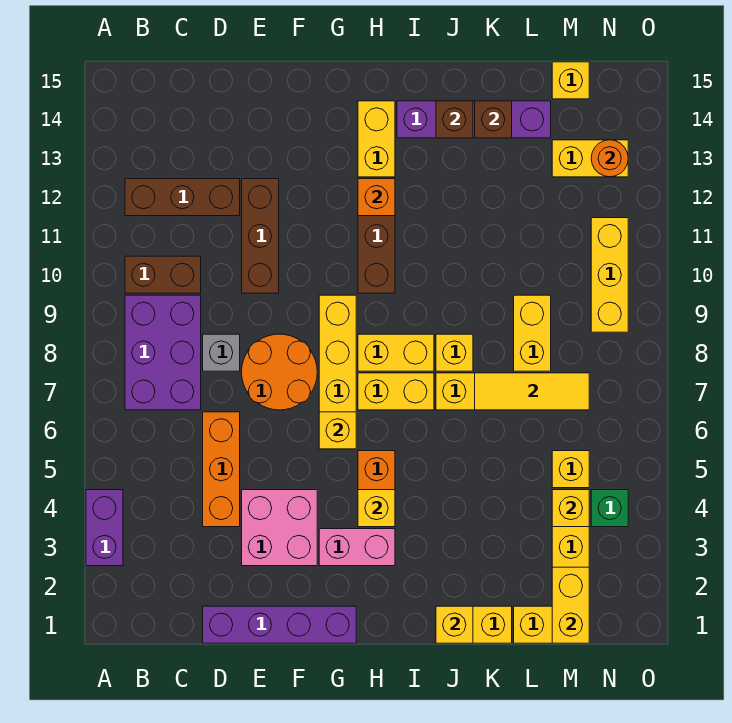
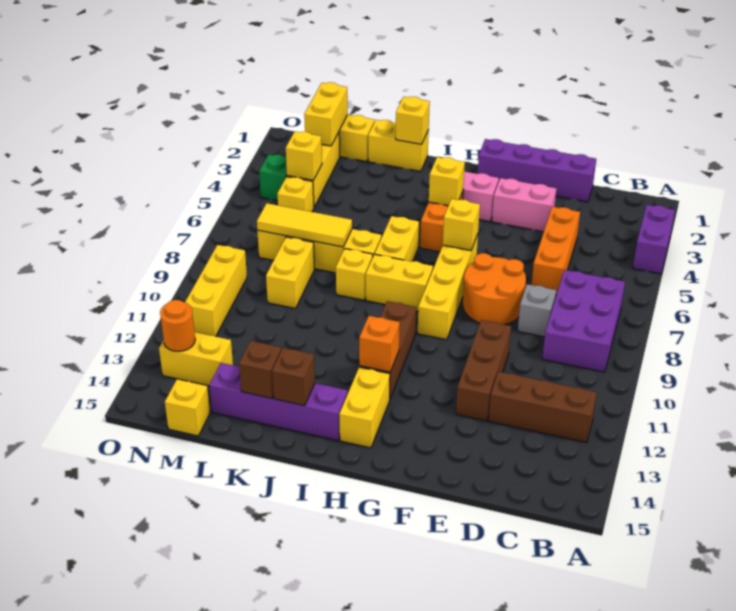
brown brick B10:C10 level 1 -> none
pink brick E3:F4 level 1 -> pink brick E3:F3 level 1
yellow brick H7:I7 level 1 -> yellow brick I6:I7 level 1

